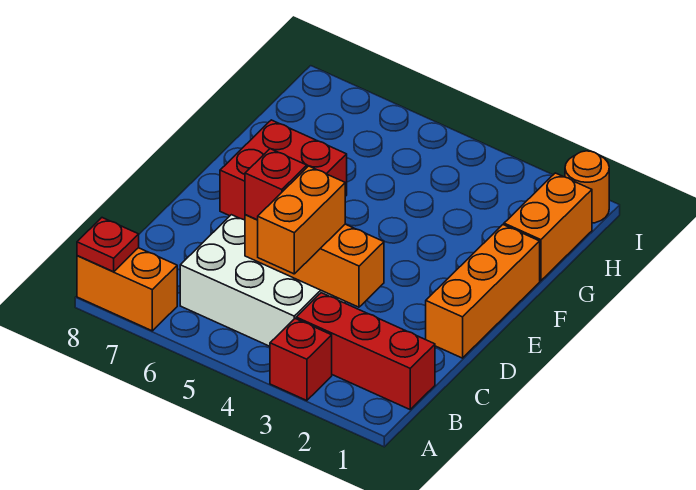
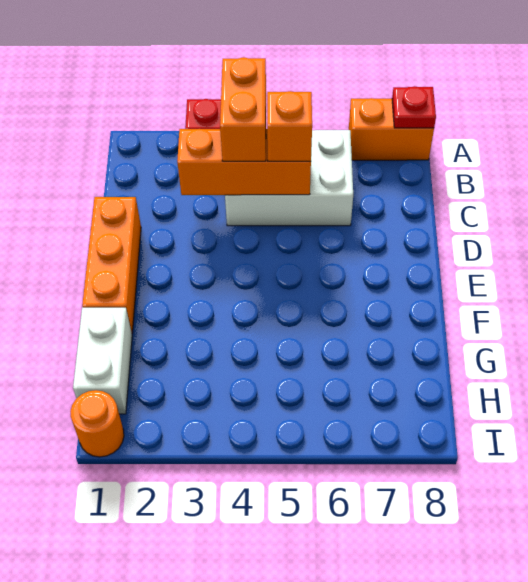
red brick B1:B3 level 1 -> none
red brick C5 level 3 -> orange brick C5 level 3
red brick E6:F7 level 1 -> none
orange brick G1:H1 level 1 -> white brick G1:H1 level 1

